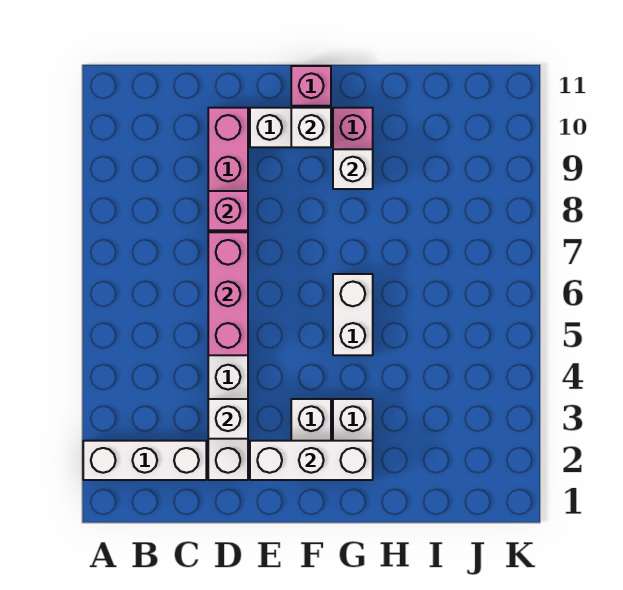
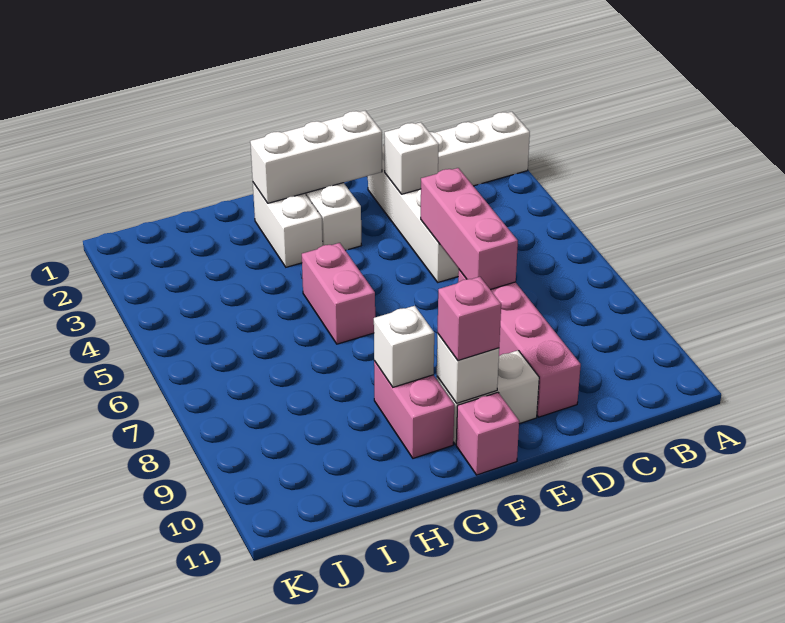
pink brick D8 level 2 -> pink brick F10 level 3
white brick G5:G6 level 1 -> pink brick G5:G6 level 1

